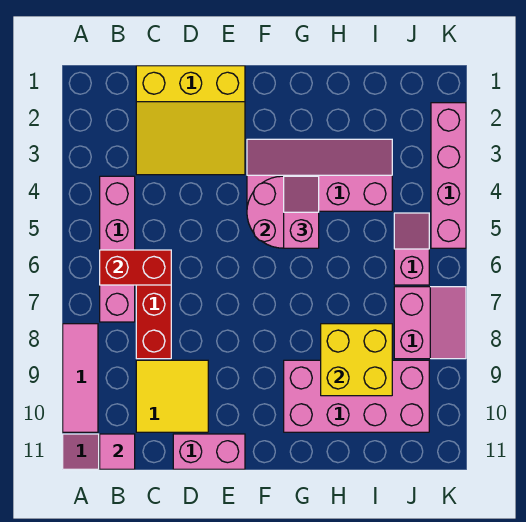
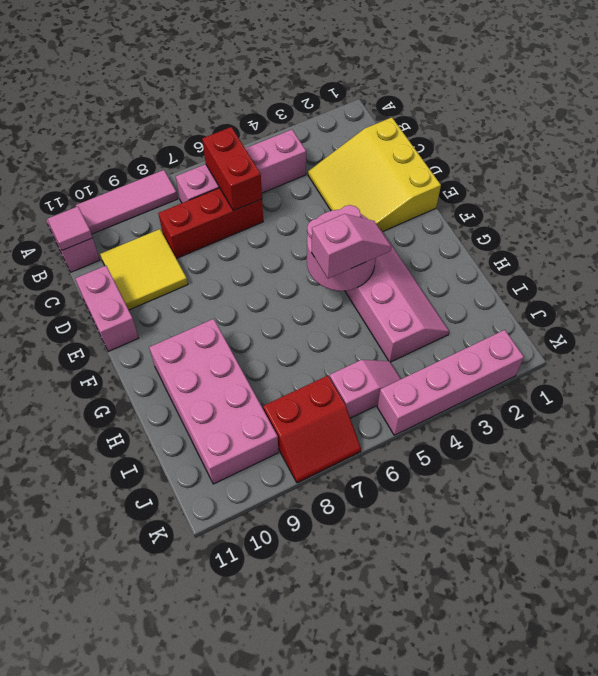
yellow brick H8:I9 level 2 -> none
pink slope J7:K8 level 1 top J -> red slope J7:K8 level 1 top J

